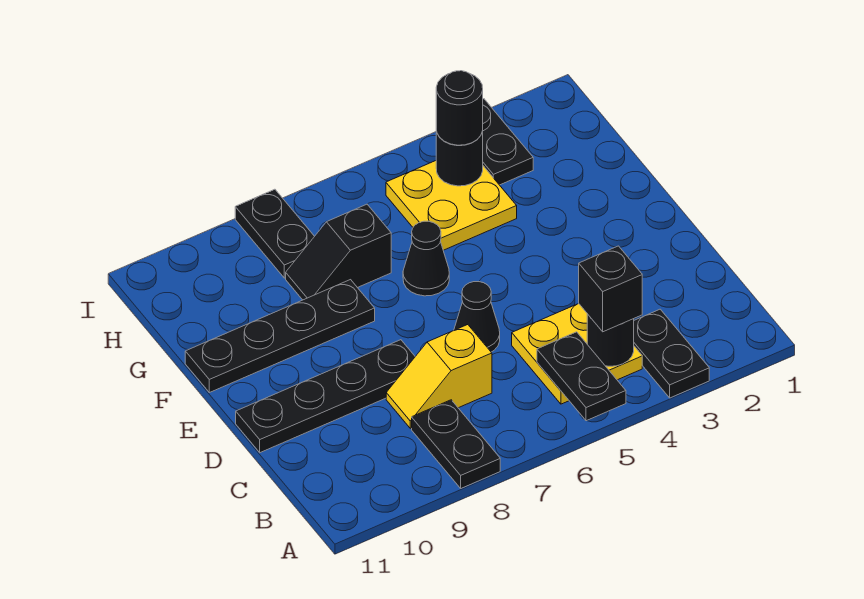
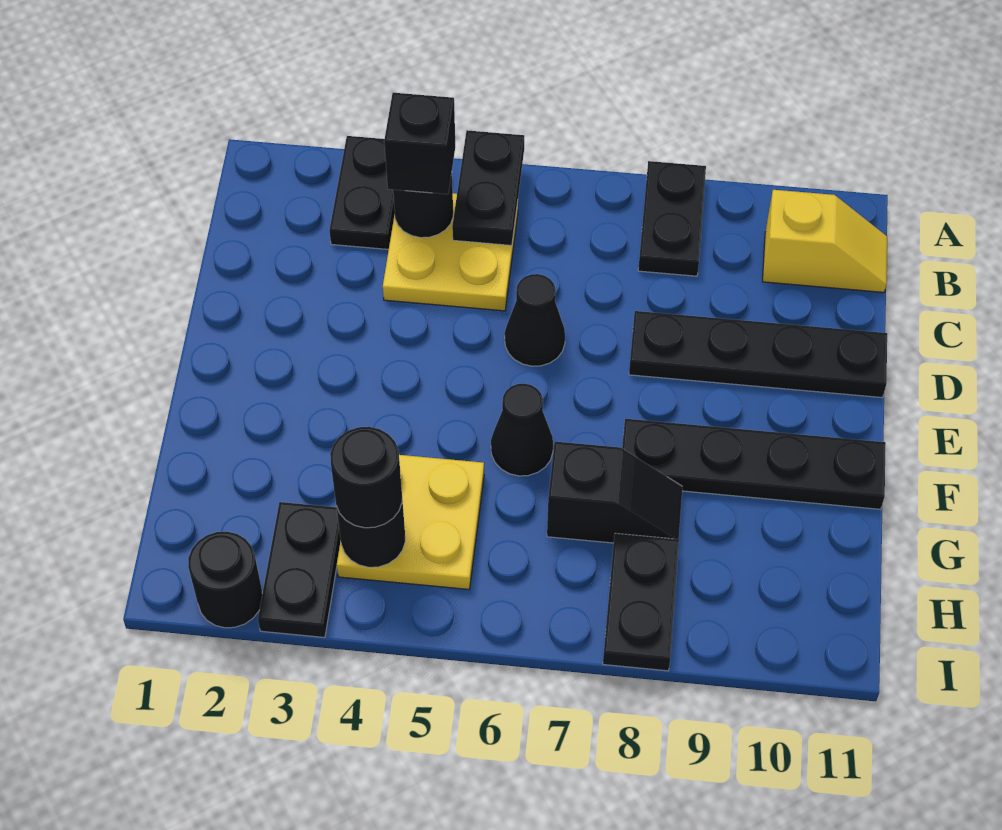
yellow slope C7:C8 level 1 top 7 -> yellow slope B10:B11 level 1 top 10
none -> black round brick I2 level 1

